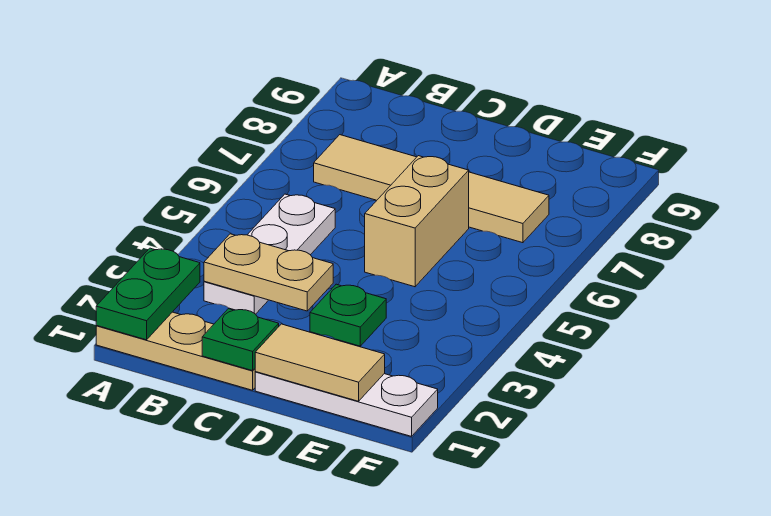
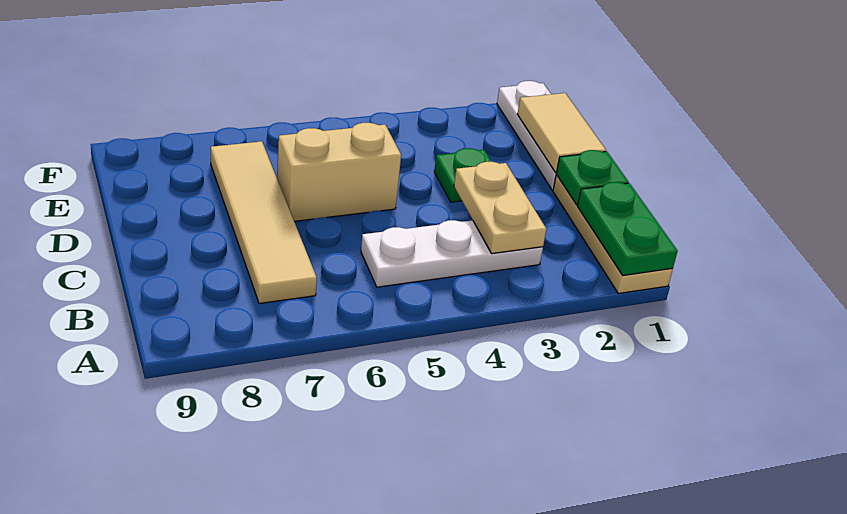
green plate A1:A2 level 2 -> green plate A1:B1 level 2

